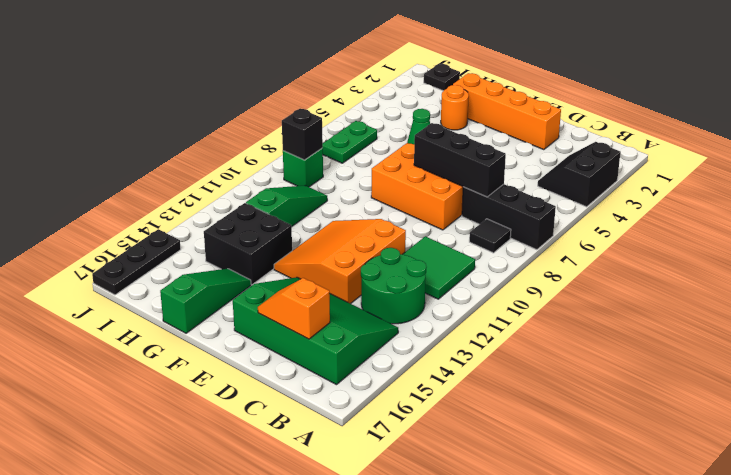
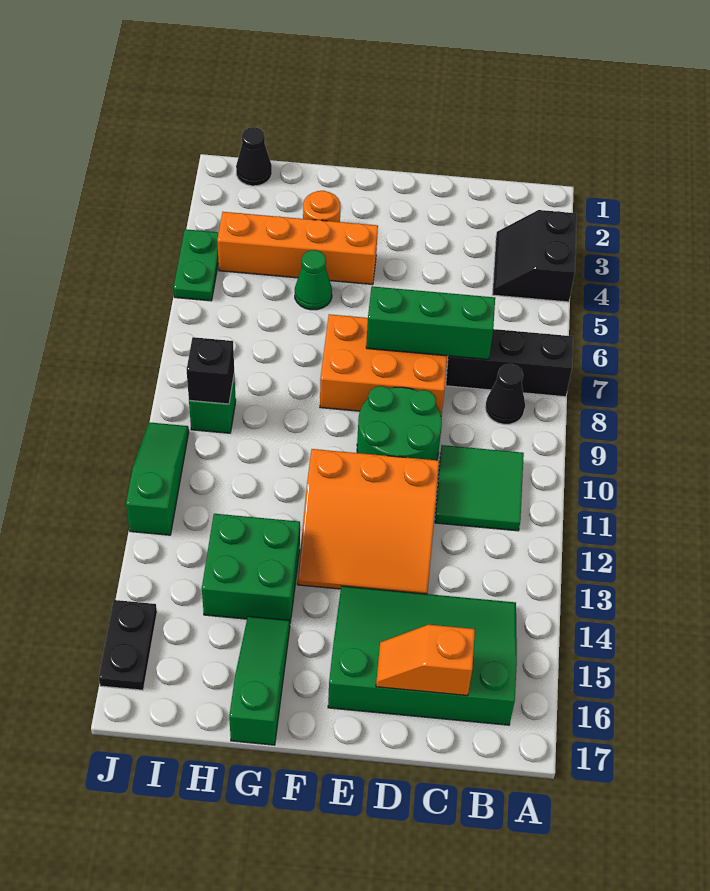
black tile B8 level 1 -> black cone B8 level 1
green round brick B12:C13 level 1 -> green round brick D9:E10 level 1
black brick C7:E7 level 2 -> green brick C7:E7 level 2
orange brick D2:G2 level 1 -> orange brick F4:I4 level 1
orange slope D11:F13 level 1 top D -> orange slope D11:F13 level 1 top 11
black brick G13:H14 level 1 -> green brick G13:H14 level 1
green slope H10:H12 level 1 top 12 -> green slope J10:J12 level 1 top 12
black plate I1 level 1 -> black cone I1 level 1
green plate I6:I7 level 1 -> green plate J4:J5 level 1
black plate J15:J17 level 1 -> black plate J15:J16 level 1

